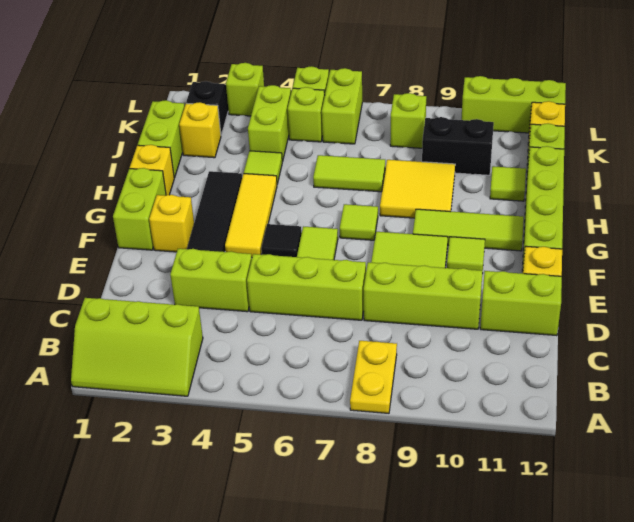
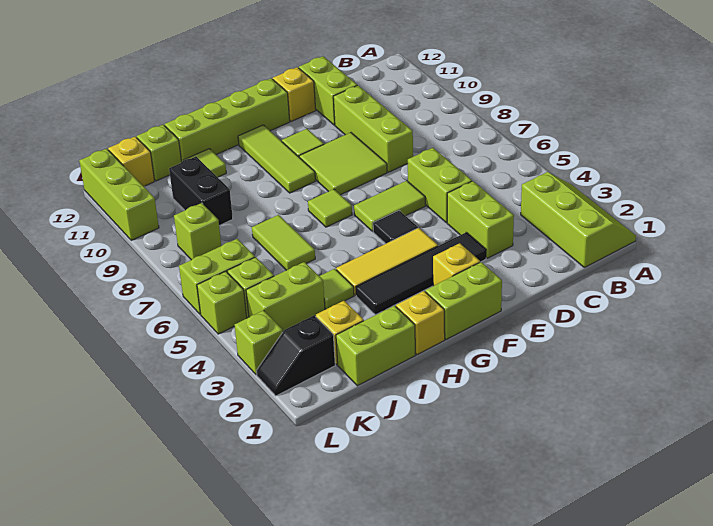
yellow plate A8:B8 level 1 -> none
lime brick D5:D7 level 1 -> lime brick D5:D6 level 1
yellow tile H8:I9 level 1 -> none

